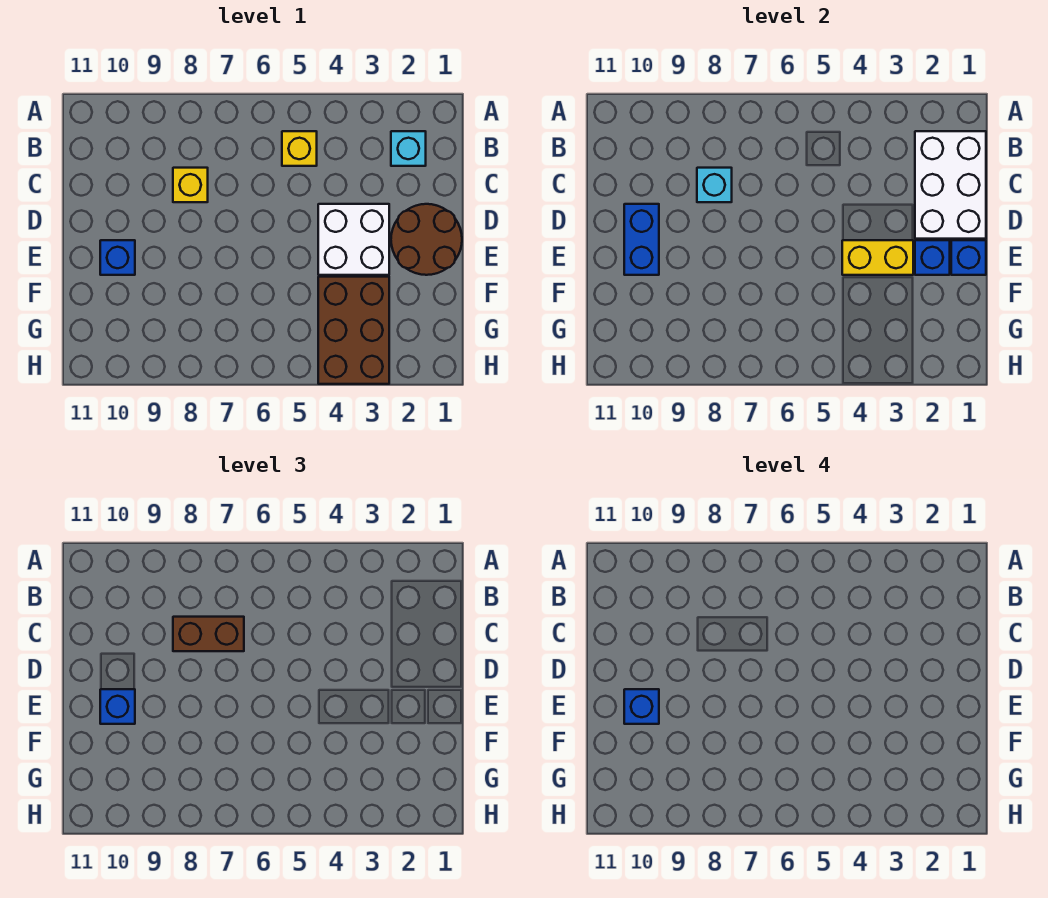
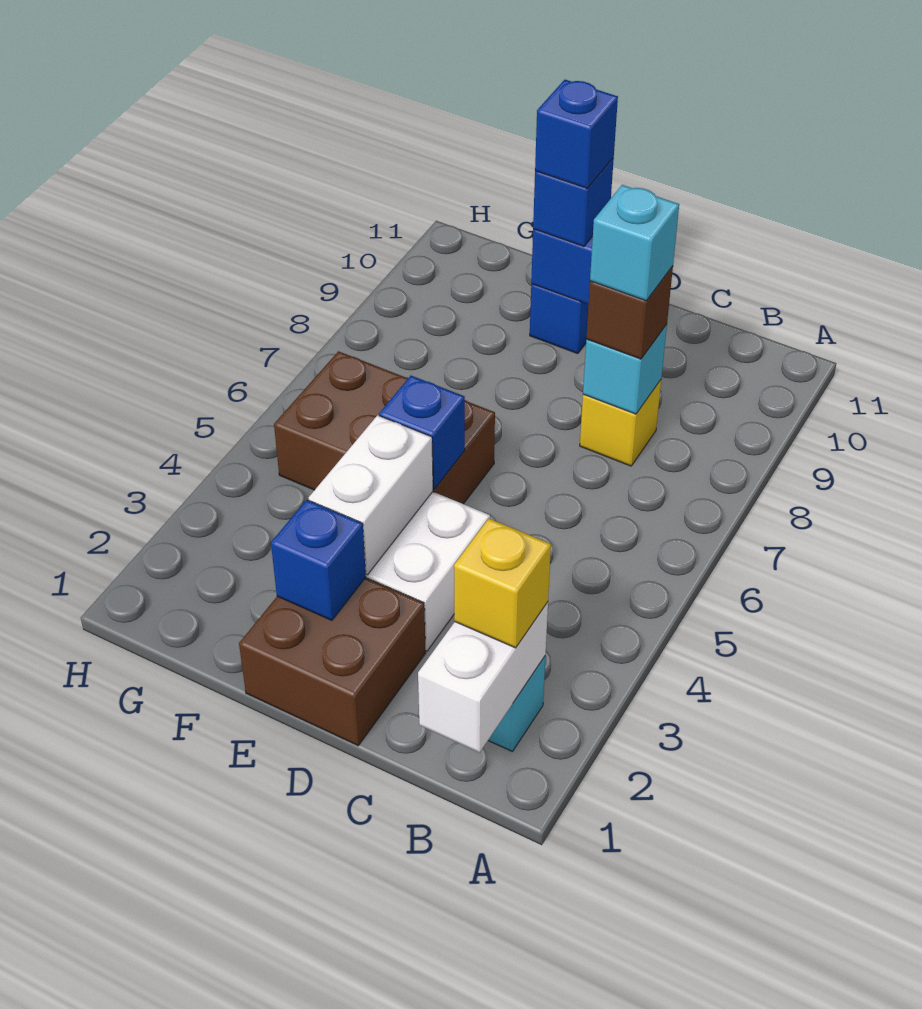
white brick B1:D2 level 2 -> white brick B1:B2 level 2
yellow brick B5 level 1 -> yellow brick B2 level 3
brown brick C7:C8 level 3 -> brown brick C8 level 3
none -> cyan brick C8 level 4
brown round brick D1:E2 level 1 -> brown brick D1:E2 level 1
blue brick E1 level 2 -> blue brick E5 level 2
yellow brick E3:E4 level 2 -> white brick E3:E4 level 2
brown brick F3:H4 level 1 -> brown brick E5:G6 level 1

